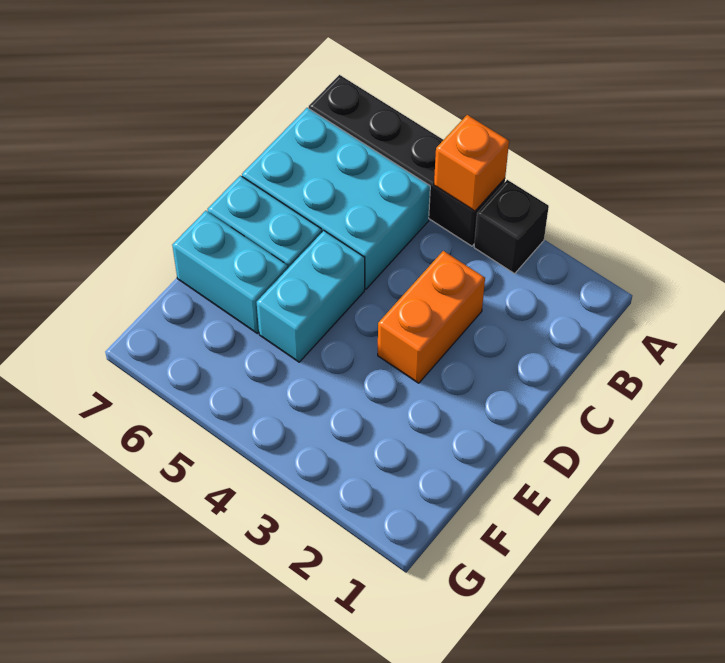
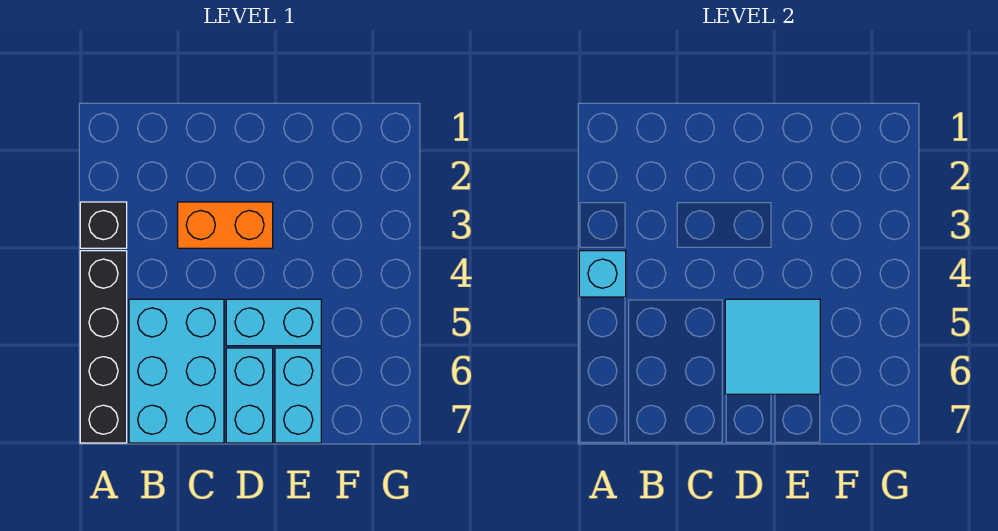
orange brick A4 level 2 -> cyan brick A4 level 2
none -> cyan tile D5:E6 level 2

